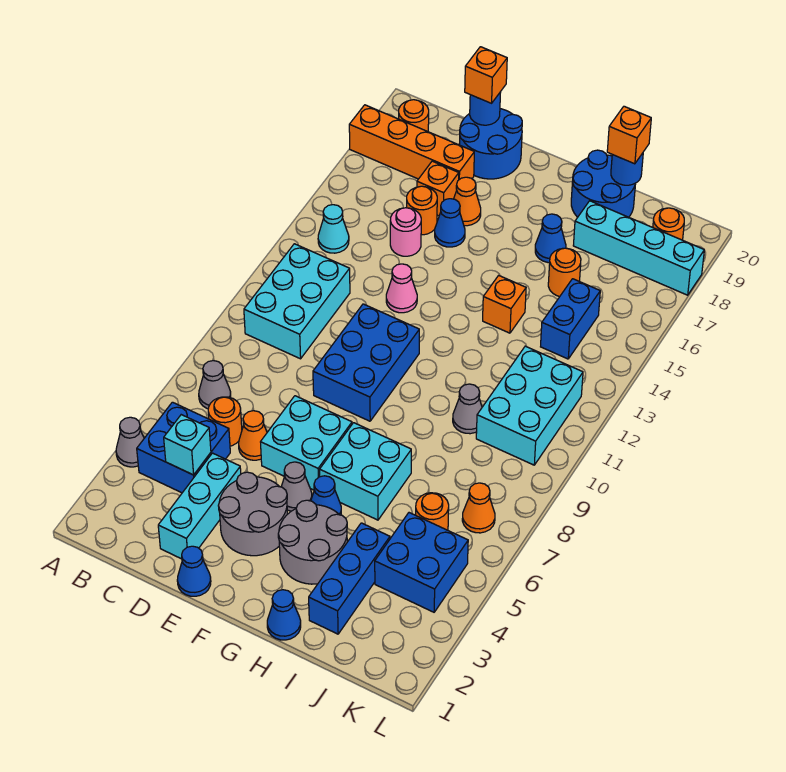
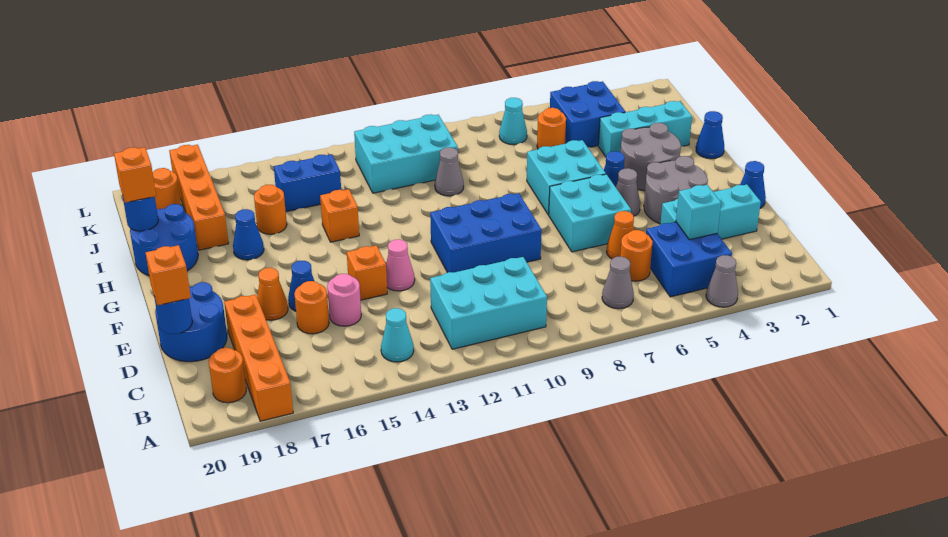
orange brick D17 level 1 -> orange brick E14 level 1
blue brick I2:I4 level 1 -> cyan brick I2:I4 level 1
cyan brick I18:L18 level 1 -> orange brick I18:L18 level 1
orange cone K7 level 1 -> cyan cone K7 level 1

